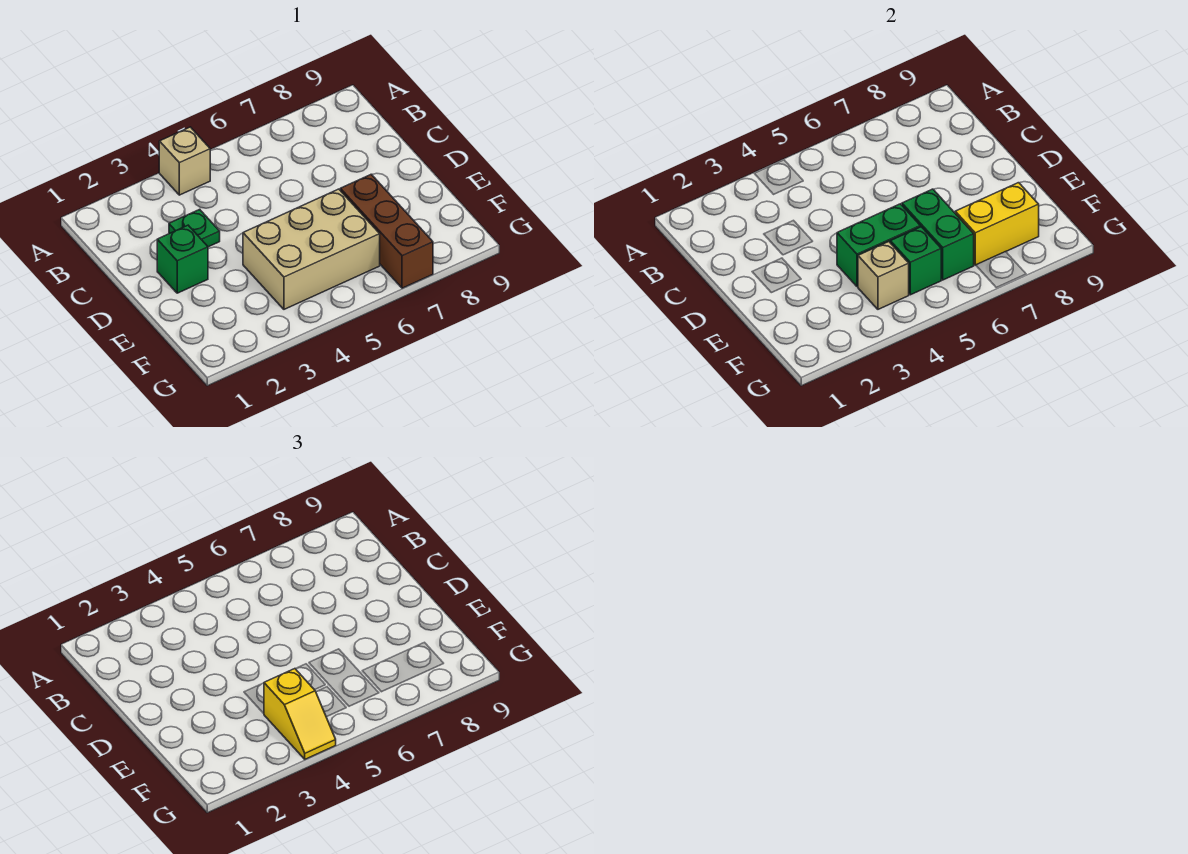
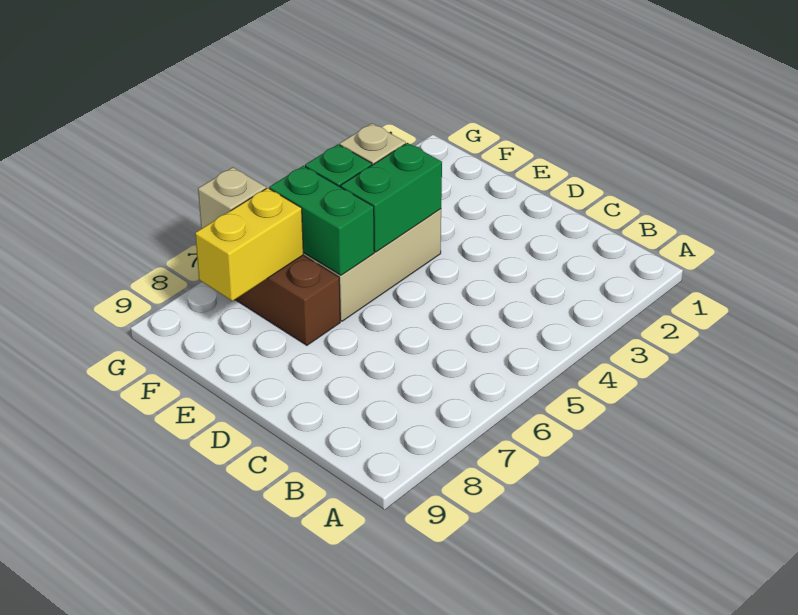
tan brick A4 level 1 -> tan brick G7 level 2
green plate C3 level 1 -> none
green brick D2 level 1 -> none
yellow slope F4:G4 level 3 top F -> none

